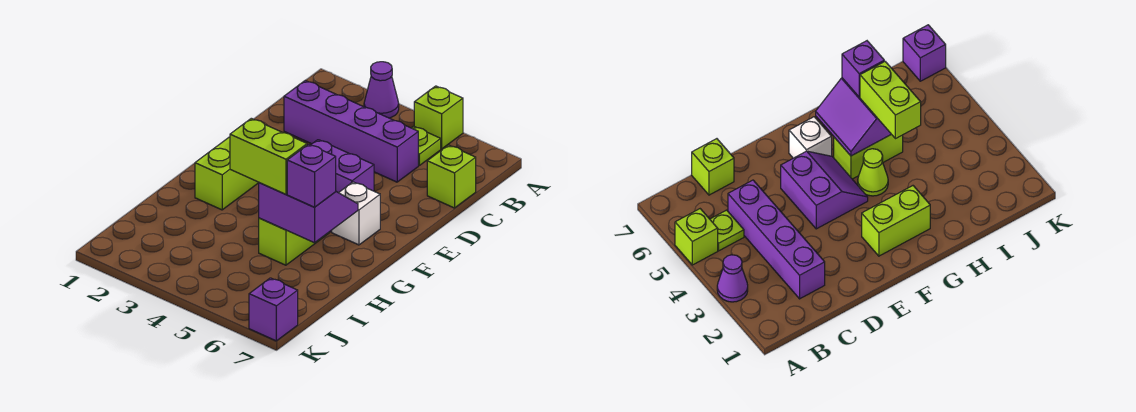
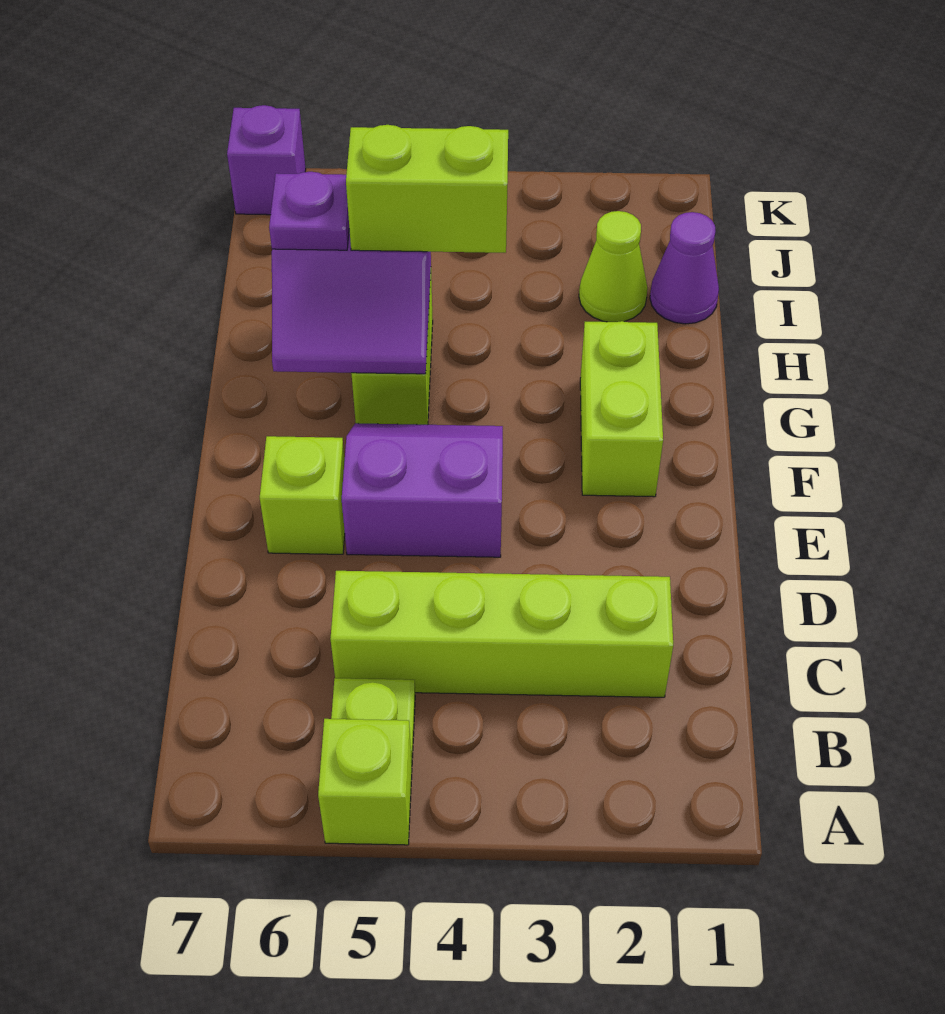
purple cone A3 level 1 -> purple cone I1 level 1
purple brick C2:C5 level 1 -> lime brick C2:C5 level 1
lime brick C7 level 1 -> lime brick E6 level 1
white brick F6 level 1 -> none
lime cone G4 level 1 -> lime cone I2 level 1
purple brick H6 level 3 -> purple plate H6 level 3

